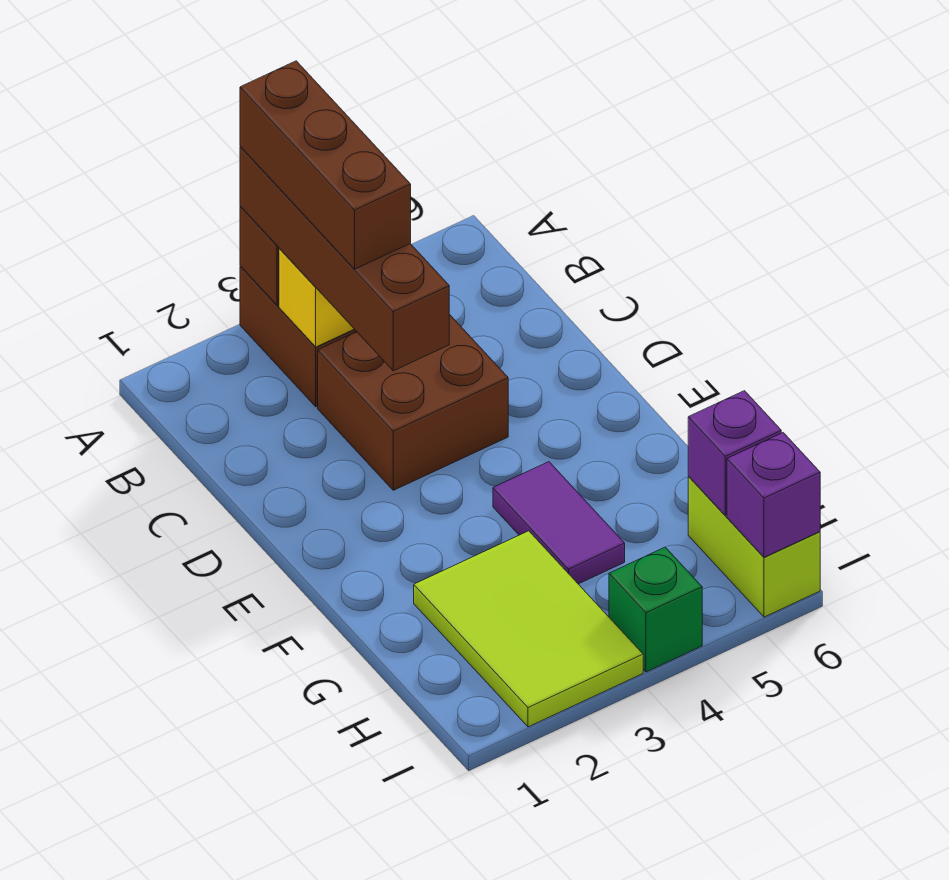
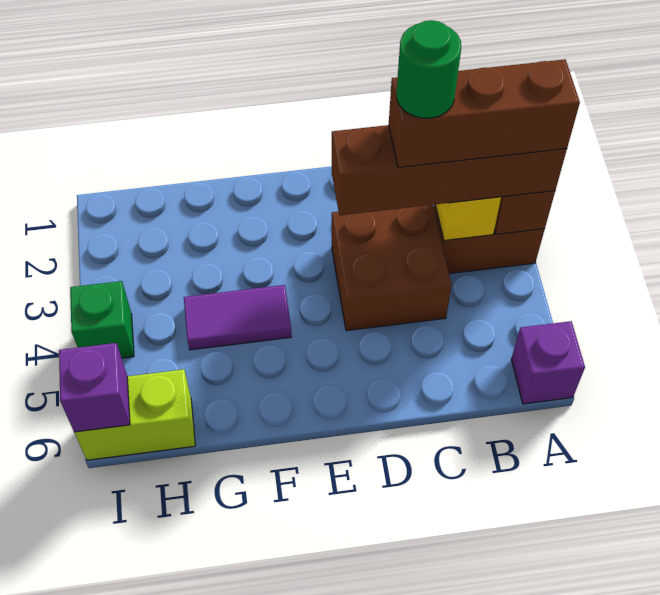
none -> green round brick C3 level 5
lime tile G2:I3 level 1 -> none
purple brick H6 level 2 -> purple brick A6 level 1

